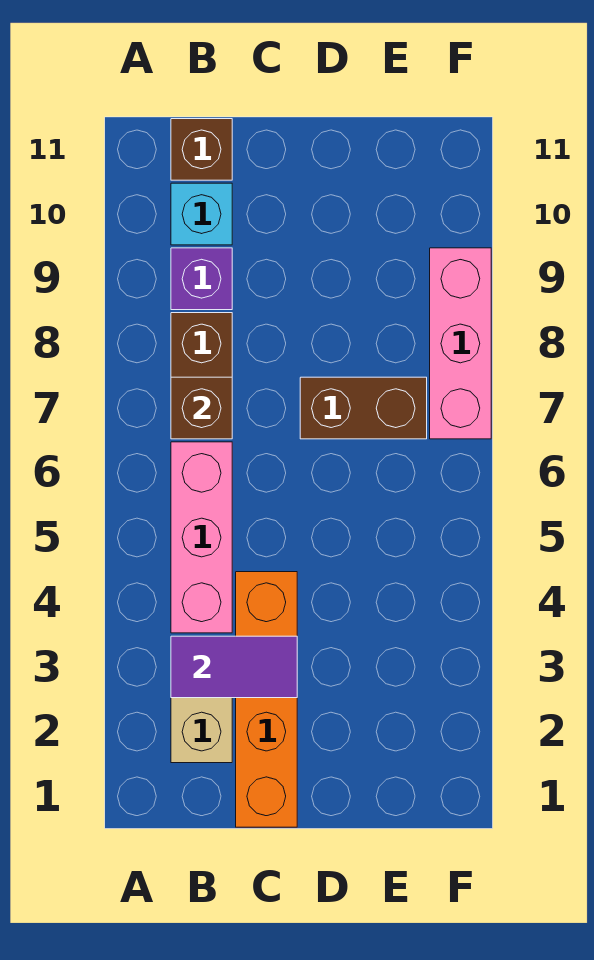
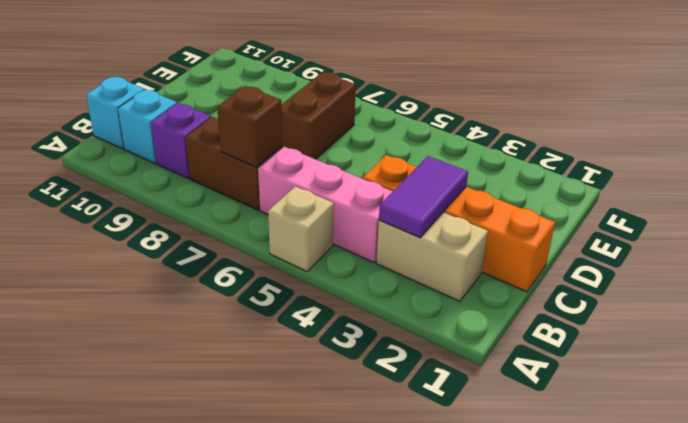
none -> tan brick A5 level 1
brown brick B11 level 1 -> cyan brick B11 level 1
pink brick F7:F9 level 1 -> none

